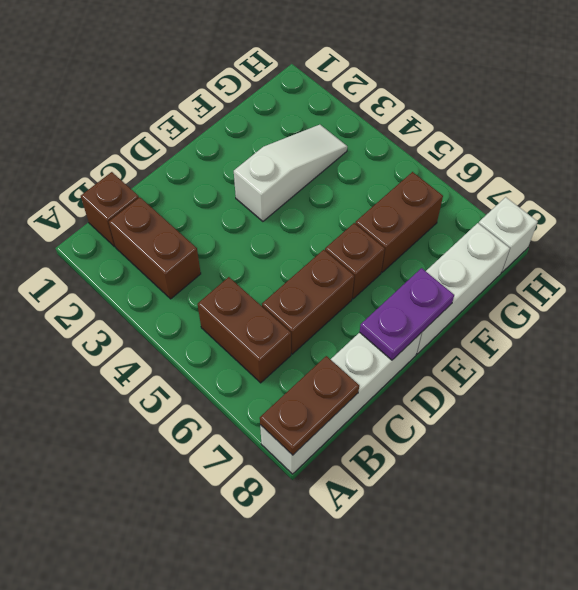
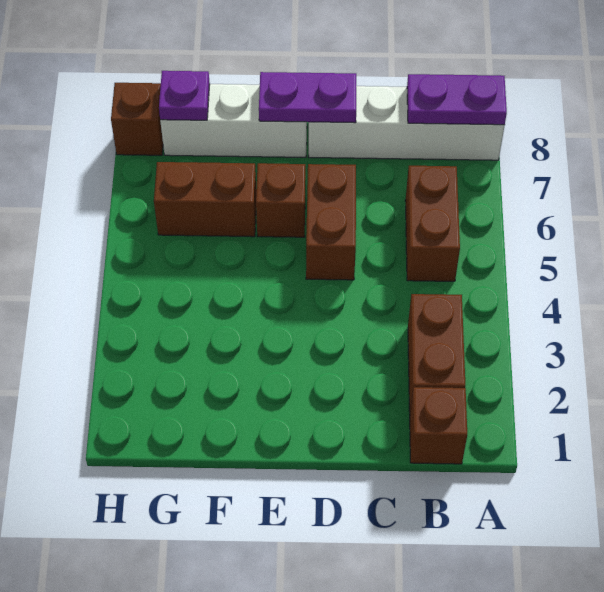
brown plate A8:B8 level 2 -> purple plate A8:B8 level 2
brown brick C6:D6 level 1 -> brown brick D5:D6 level 1
white slope E3:G3 level 1 top E -> none
none -> purple plate G8 level 2
white brick H8 level 1 -> brown brick H8 level 1

